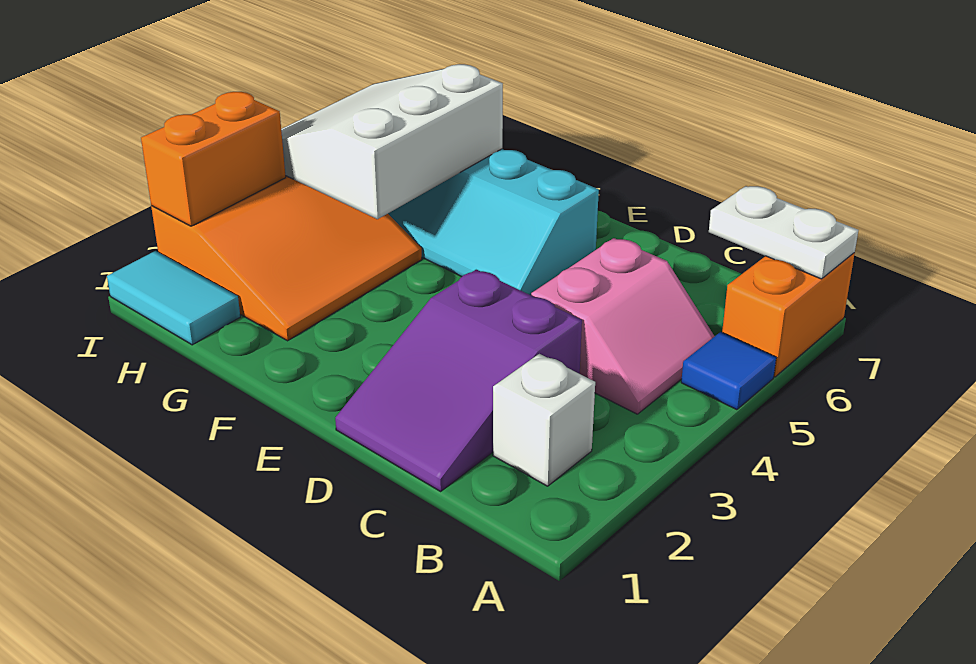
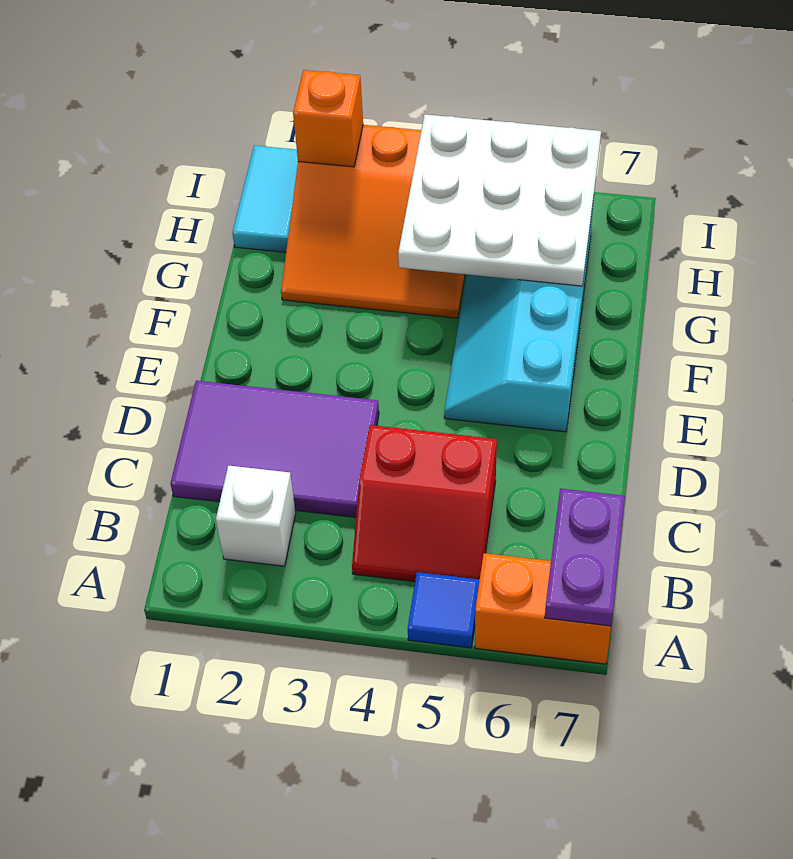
white plate A7:B7 level 2 -> purple plate A7:B7 level 2
pink slope B4:C5 level 1 top C -> red slope B4:C5 level 1 top C
purple slope C1:D3 level 1 top 3 -> purple tile C1:D3 level 1
white slope G4:I6 level 2 top G -> white plate G4:I6 level 2
orange brick I2:I3 level 2 -> orange brick I2 level 2

